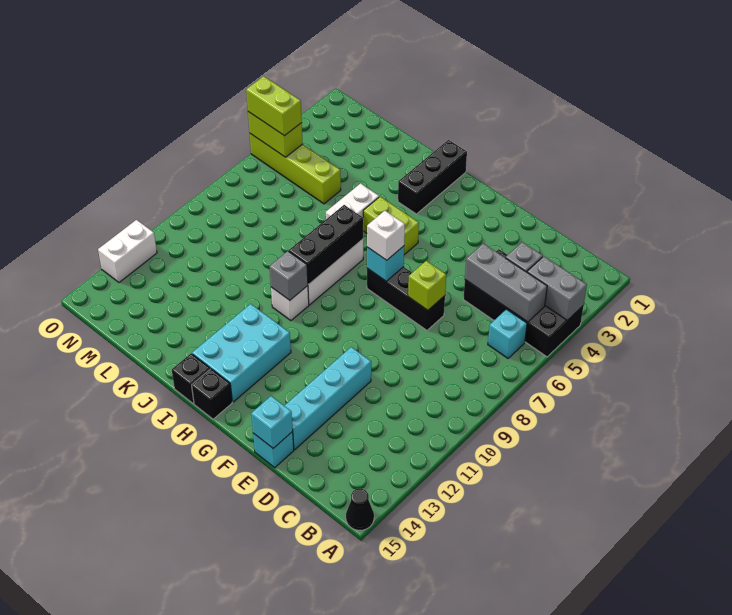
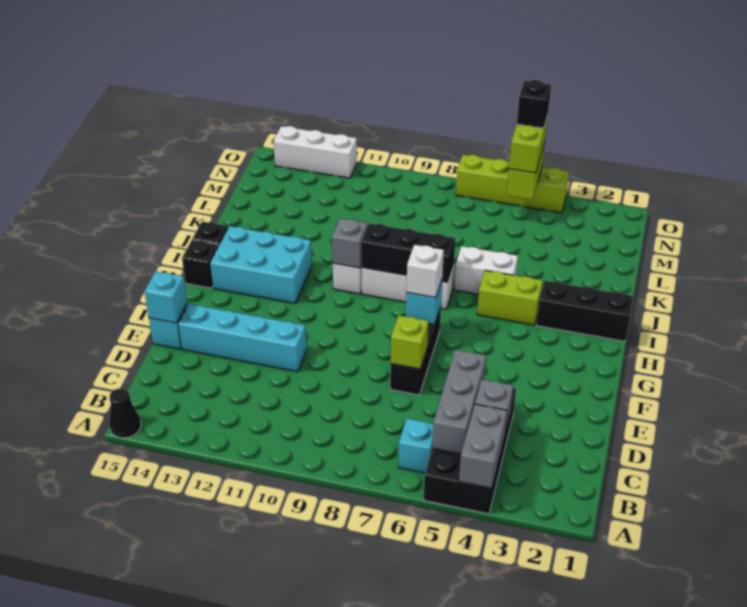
lime brick H5:I5 level 1 -> lime brick I4:I5 level 1
lime brick L5:O5 level 1 -> lime brick O4:O7 level 1
none -> black brick O5 level 4
white brick O12:O13 level 1 -> white brick O12:O14 level 1

